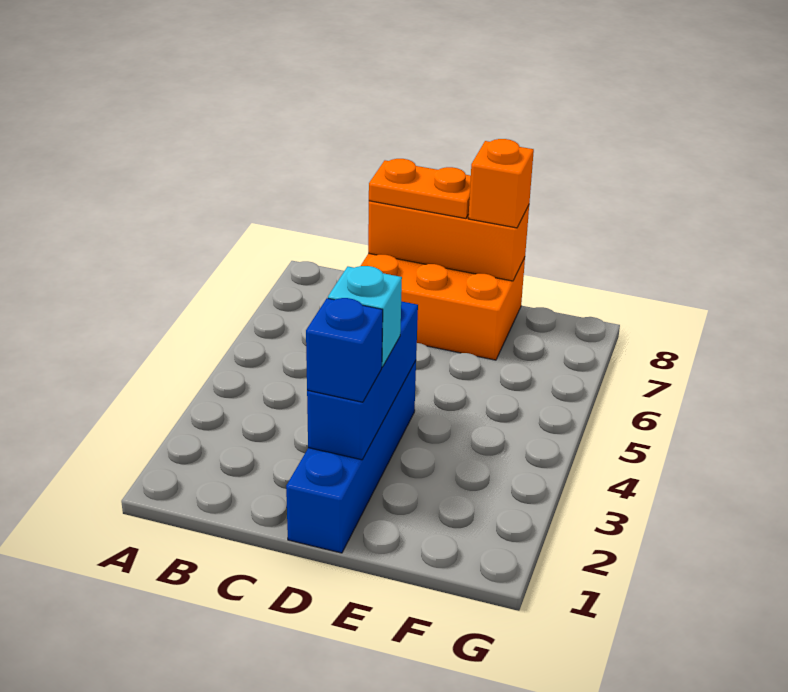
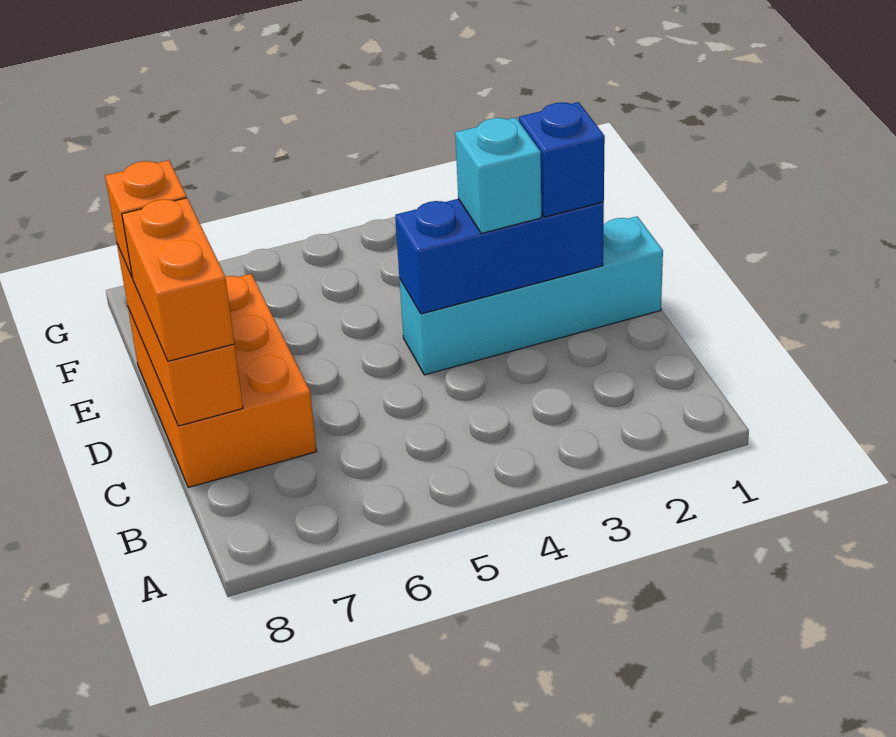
orange plate C8:D8 level 3 -> orange brick C8:D8 level 3
blue brick D1:D4 level 1 -> cyan brick D1:D4 level 1

